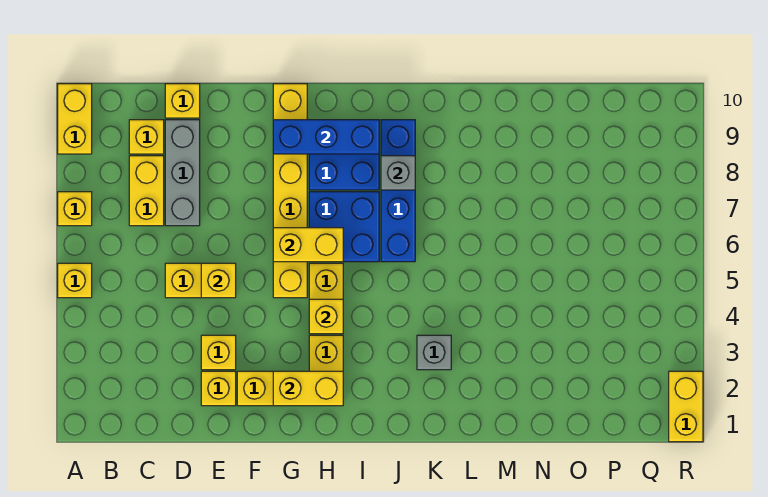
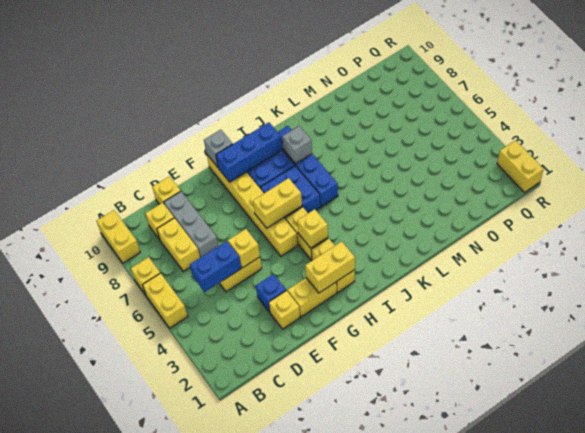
yellow brick A5 level 1 -> yellow brick A5:A6 level 1
none -> blue brick C5:D5 level 2
yellow brick E3 level 1 -> blue brick E3 level 1
grey brick K3 level 1 -> grey brick G10 level 2

